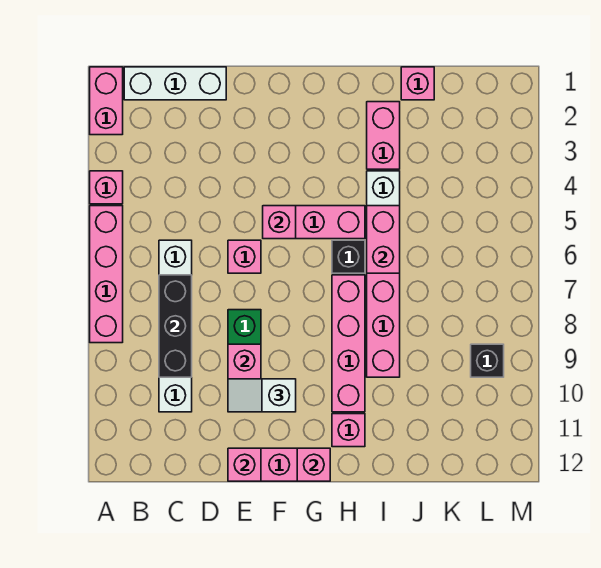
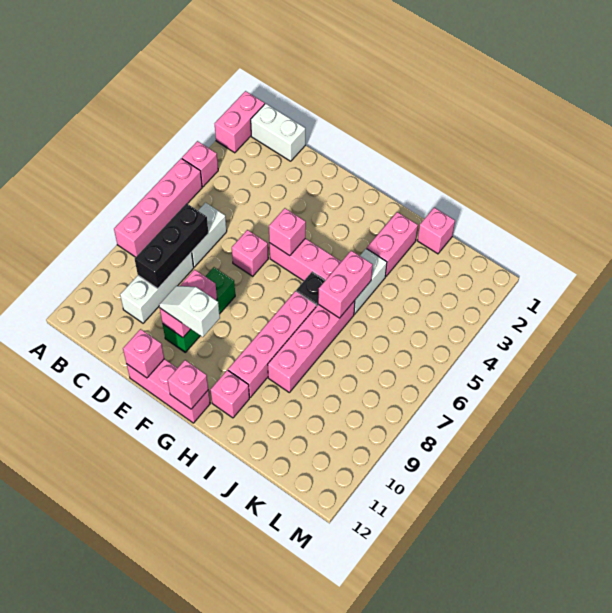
white brick B1:D1 level 1 -> white brick B1:C1 level 1
black brick L9 level 1 -> none

